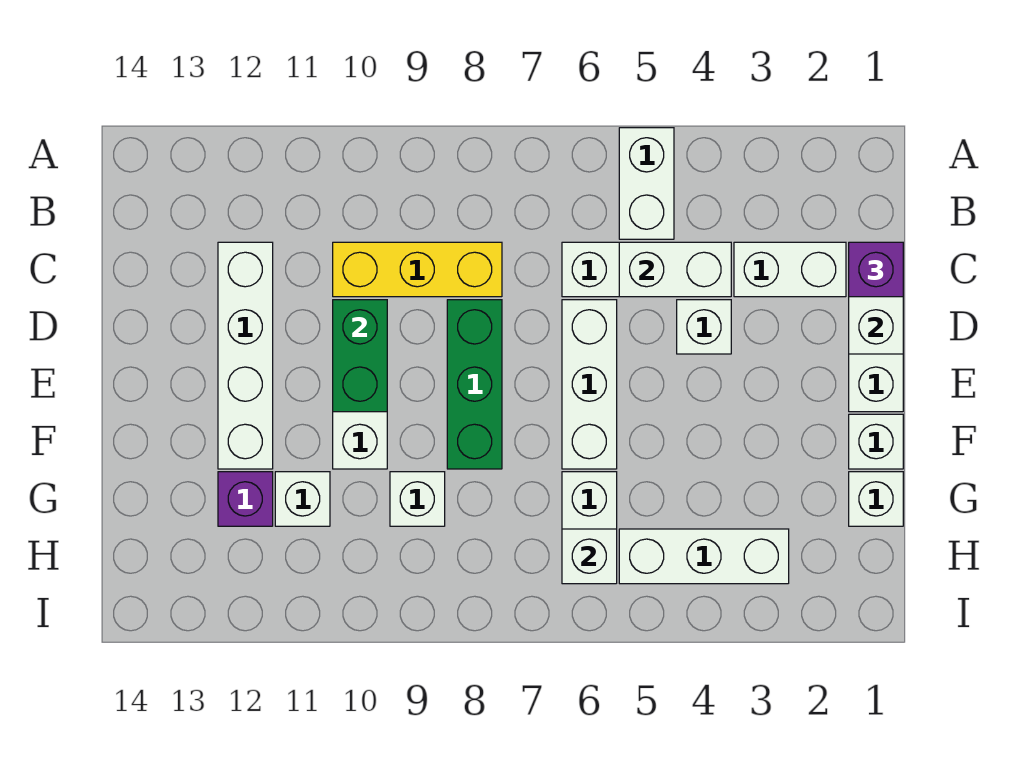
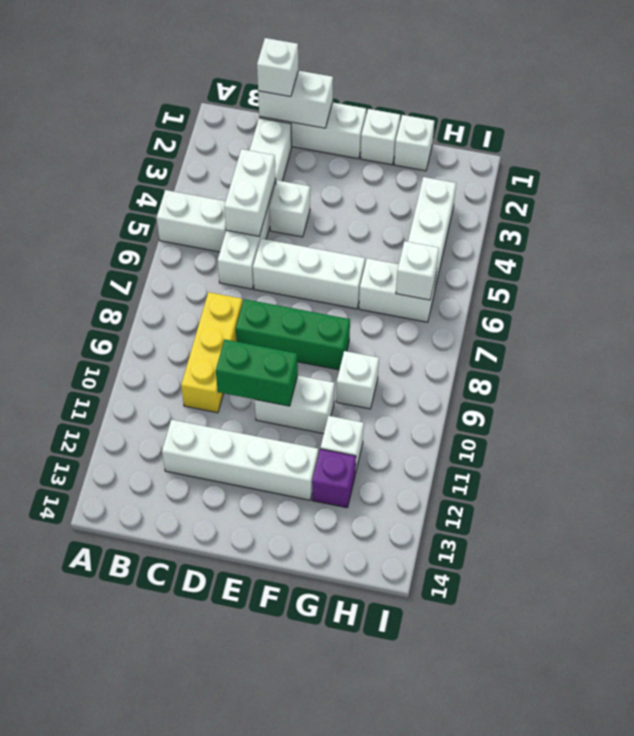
purple brick C1 level 3 -> white brick C1 level 3

